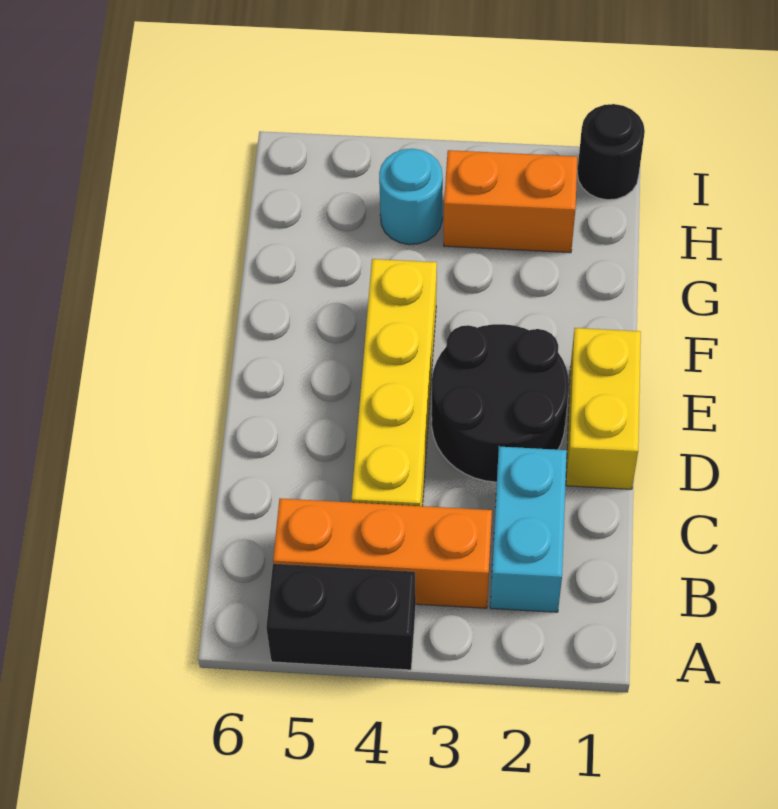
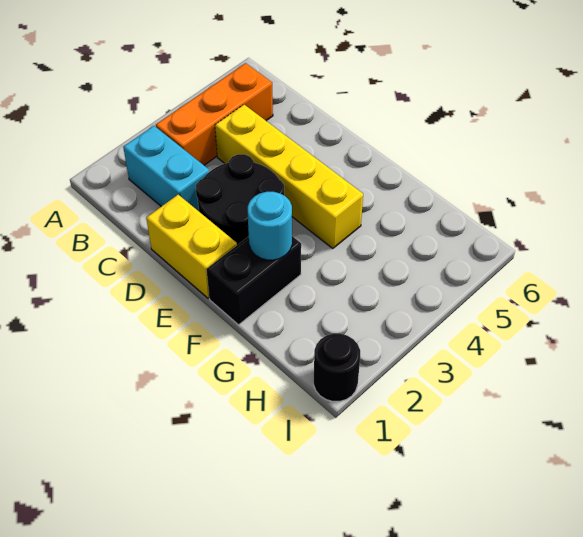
black brick A4:A5 level 1 -> black brick F1:F2 level 1
orange brick H2:H3 level 1 -> none
cyan round brick H4 level 1 -> cyan round brick F2 level 2

